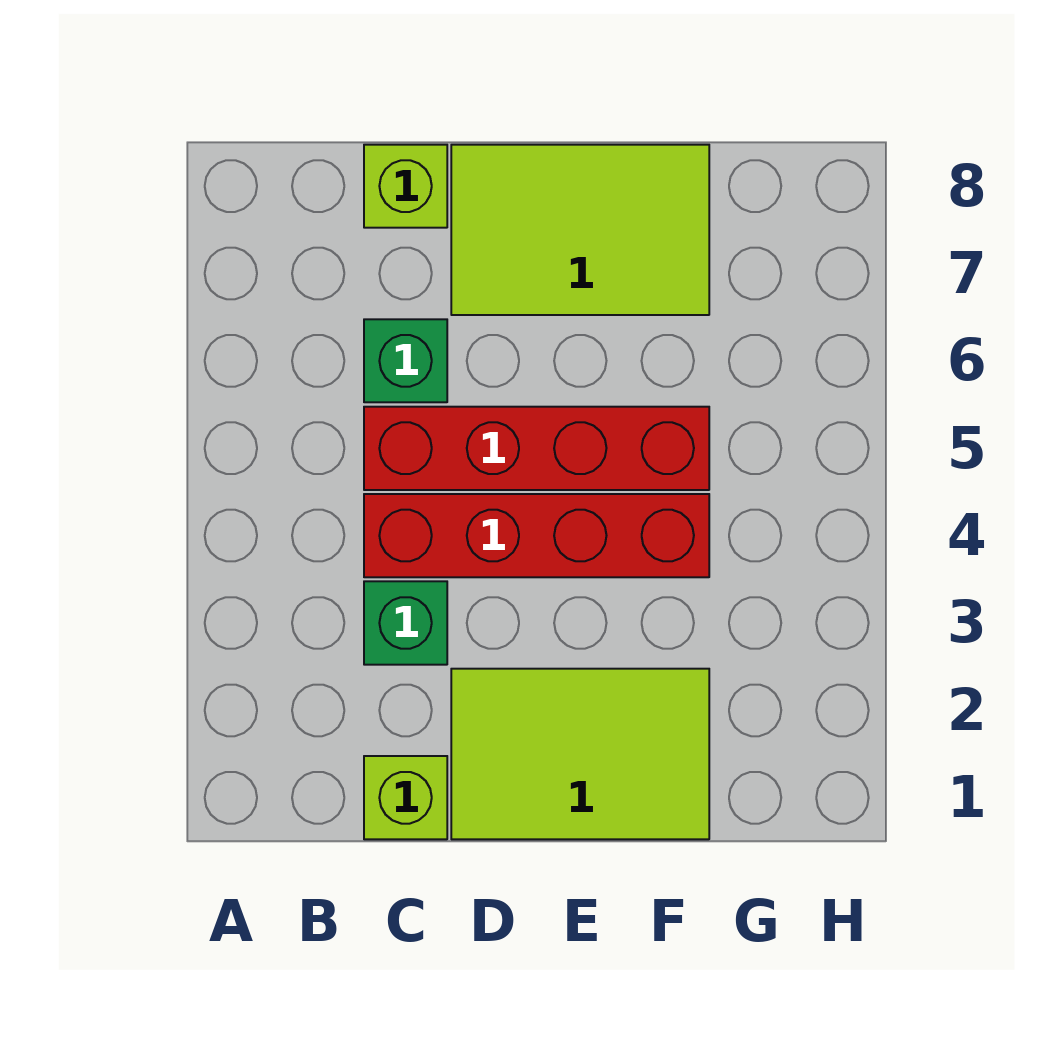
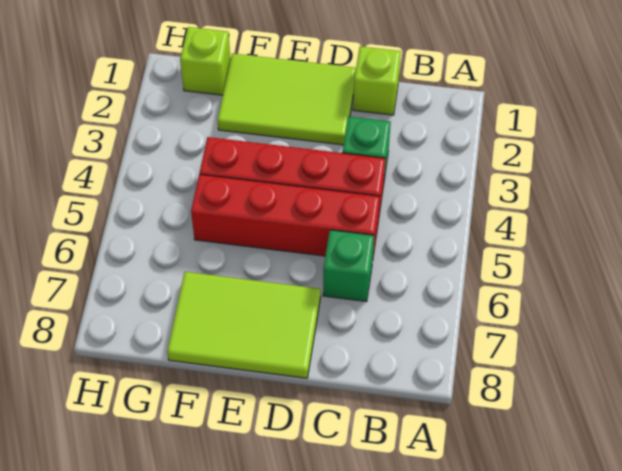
lime brick C8 level 1 -> lime brick G1 level 1

